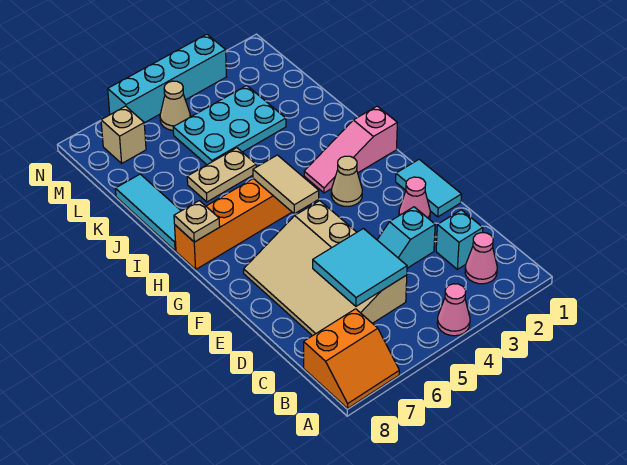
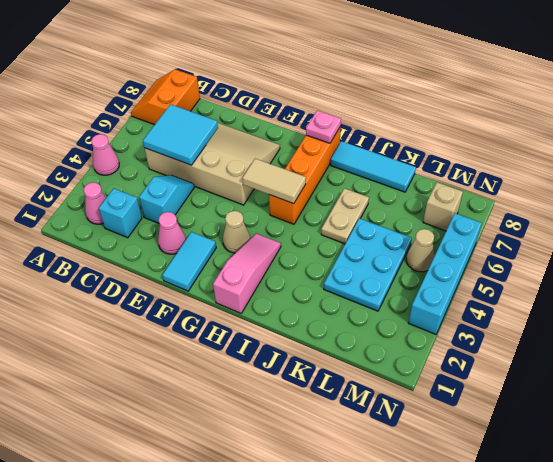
cyan tile E1:F1 level 1 -> cyan tile F1:F2 level 1
tan plate H8 level 2 -> pink plate H8 level 2

